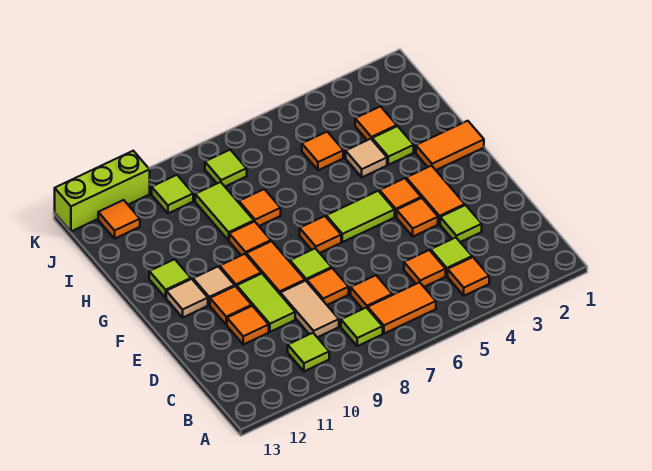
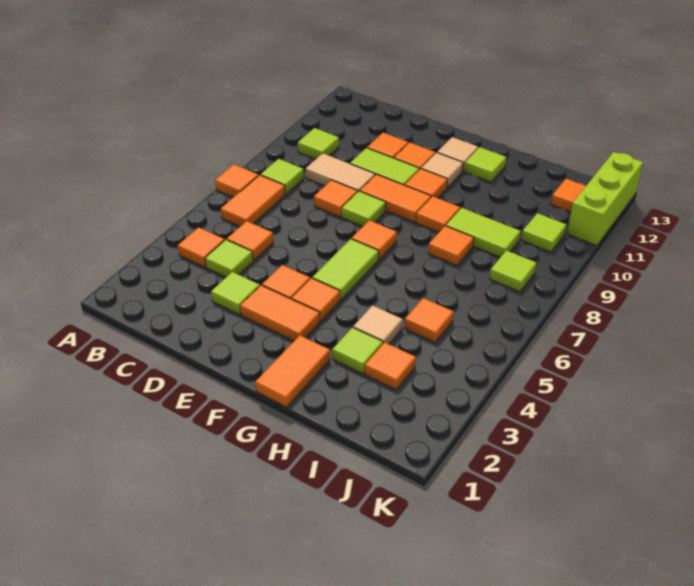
orange tile C7 level 1 -> orange tile A7 level 1

